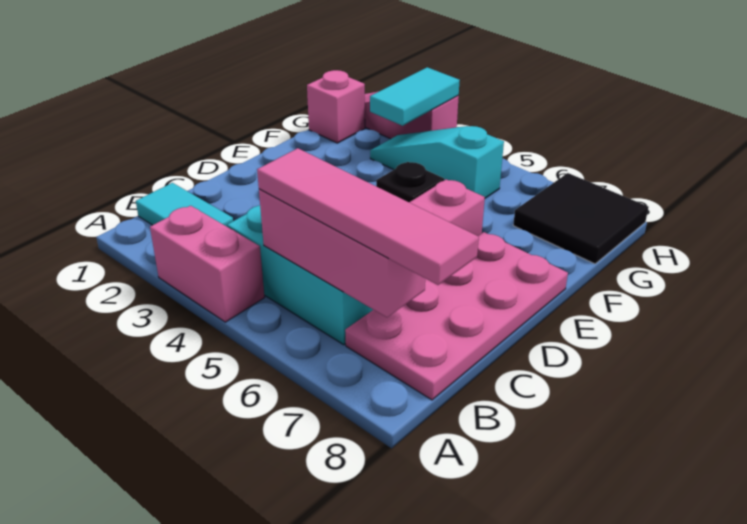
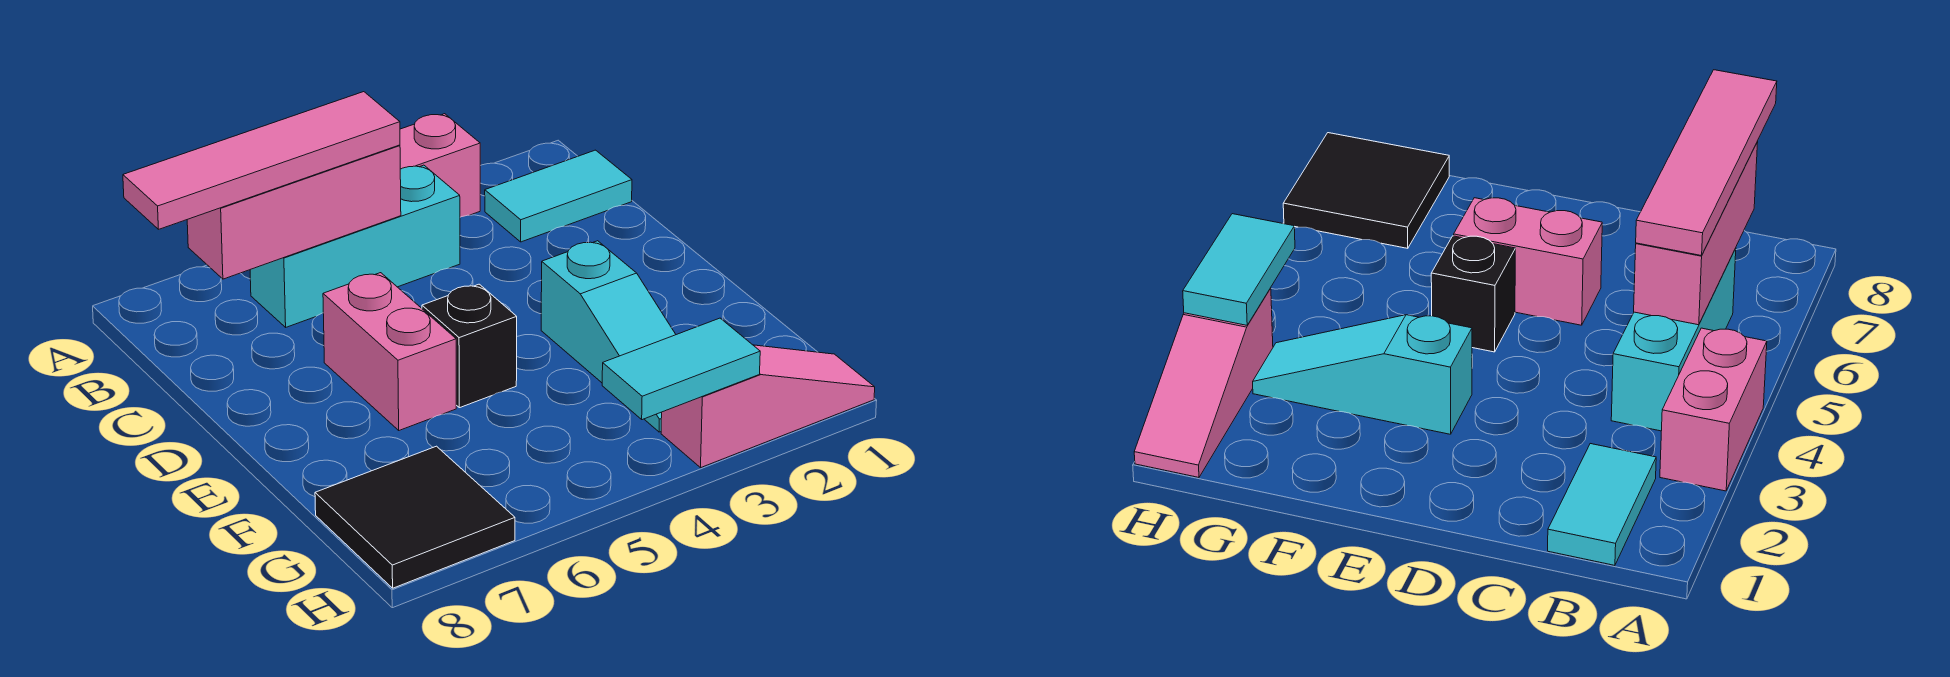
pink plate B7:E8 level 1 -> none
pink brick G1 level 1 -> none
cyan slope G3:G5 level 1 top 5 -> cyan slope E3:G3 level 1 top E
cyan tile G3:H3 level 2 -> cyan tile H3:H4 level 2

